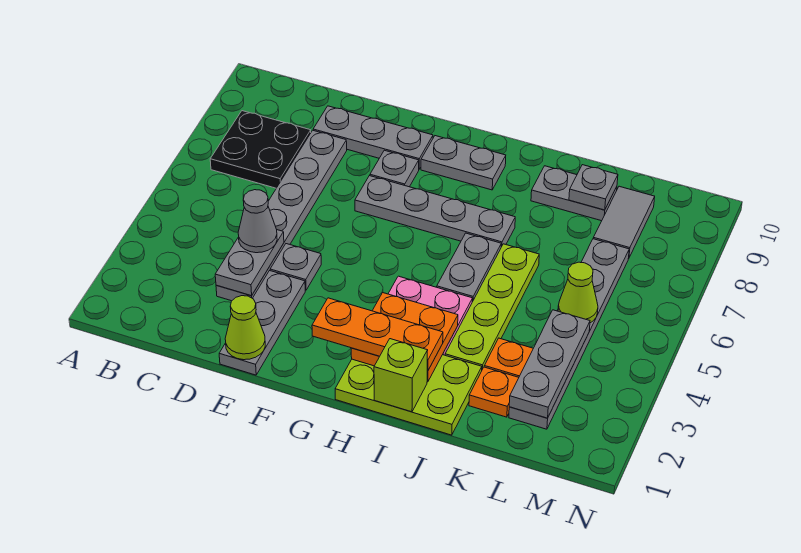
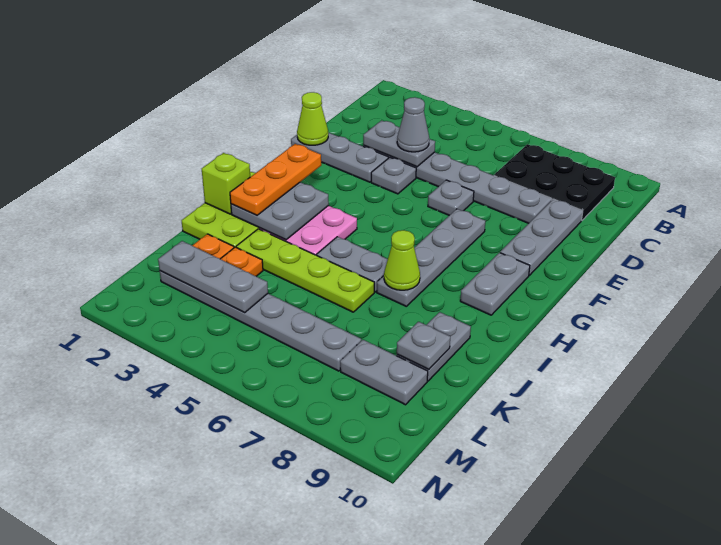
black plate B7:C8 level 1 -> black plate B7:C9 level 1
grey plate F8 level 1 -> grey plate E6 level 1
orange plate H2:I3 level 2 -> grey plate H2:I3 level 2
lime cone L5 level 2 -> lime cone I7 level 2
grey tile L8:L9 level 1 -> grey plate L8:L9 level 1

